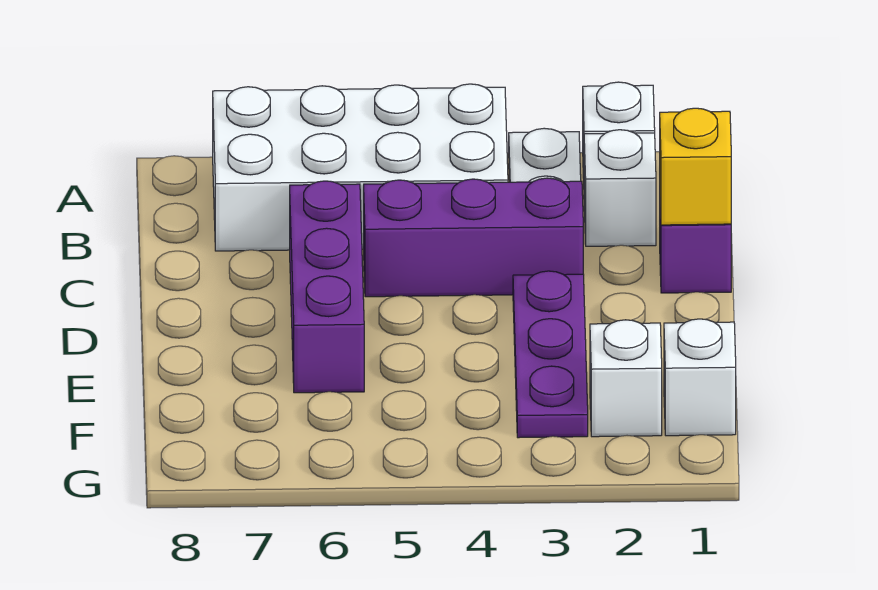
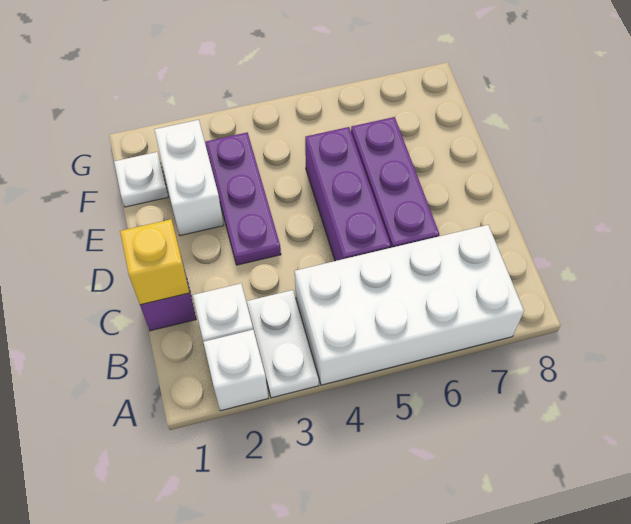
purple brick C3:C5 level 1 -> purple brick C5:E5 level 1
white brick F1 level 1 -> white plate F1 level 1
white brick F2 level 1 -> white brick E2:F2 level 1

